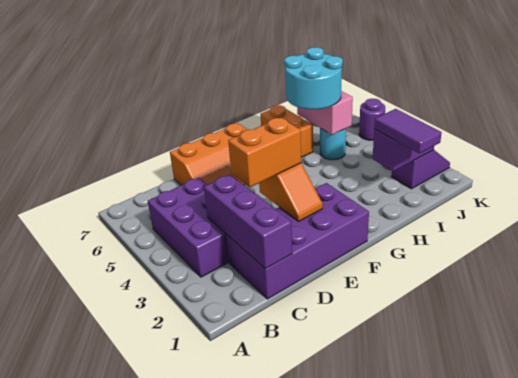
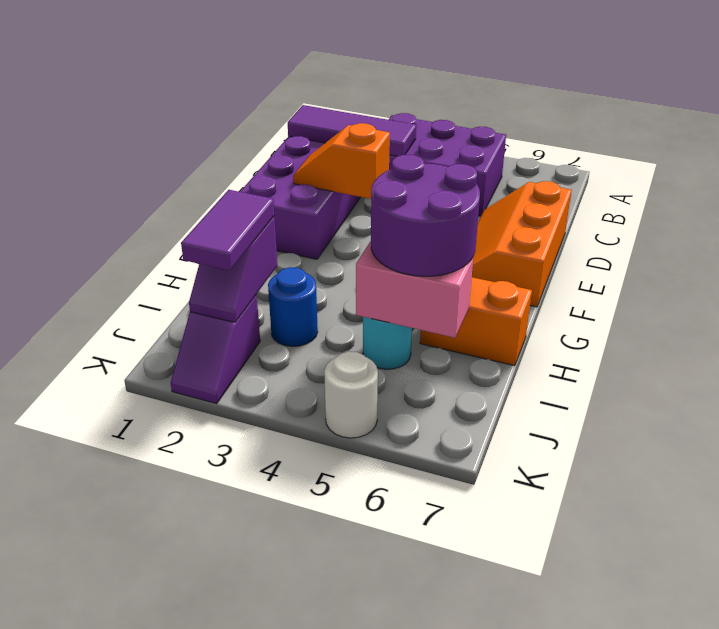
purple brick C1:C3 level 2 -> purple tile C1:C3 level 2
orange brick D3:E3 level 3 -> none
cyan round brick H5:I6 level 3 -> purple round brick H5:I6 level 3
purple tile I1:I2 level 3 -> purple tile I2:J2 level 3
none -> blue round brick I3 level 1
purple round brick K5 level 1 -> white round brick K5 level 1

